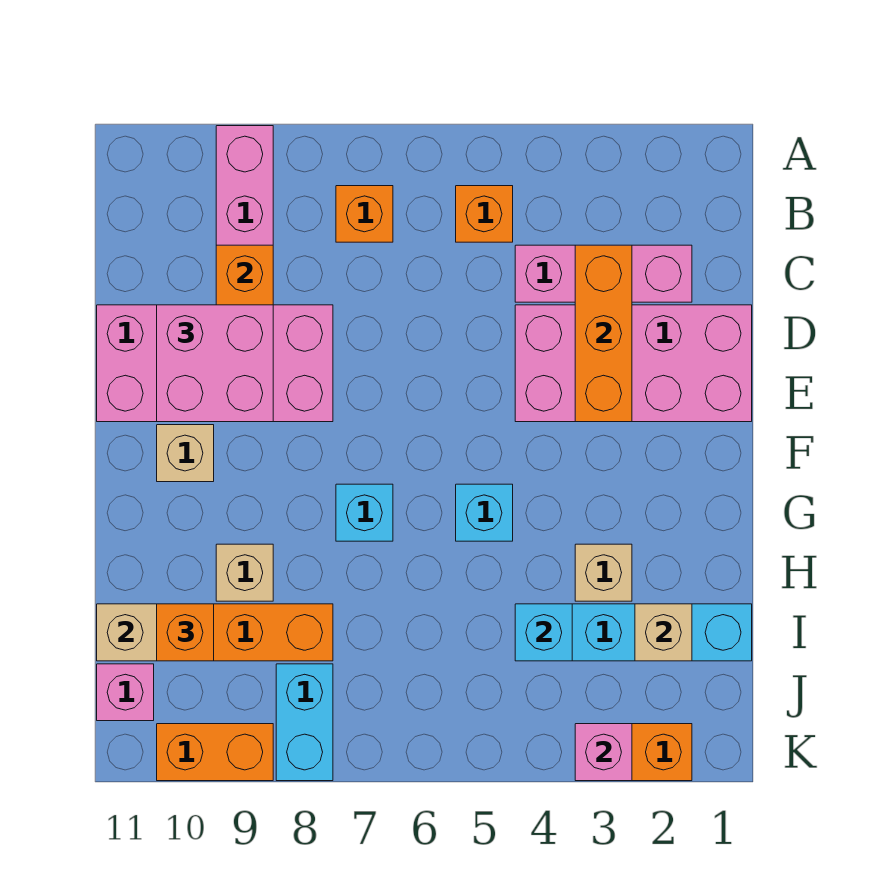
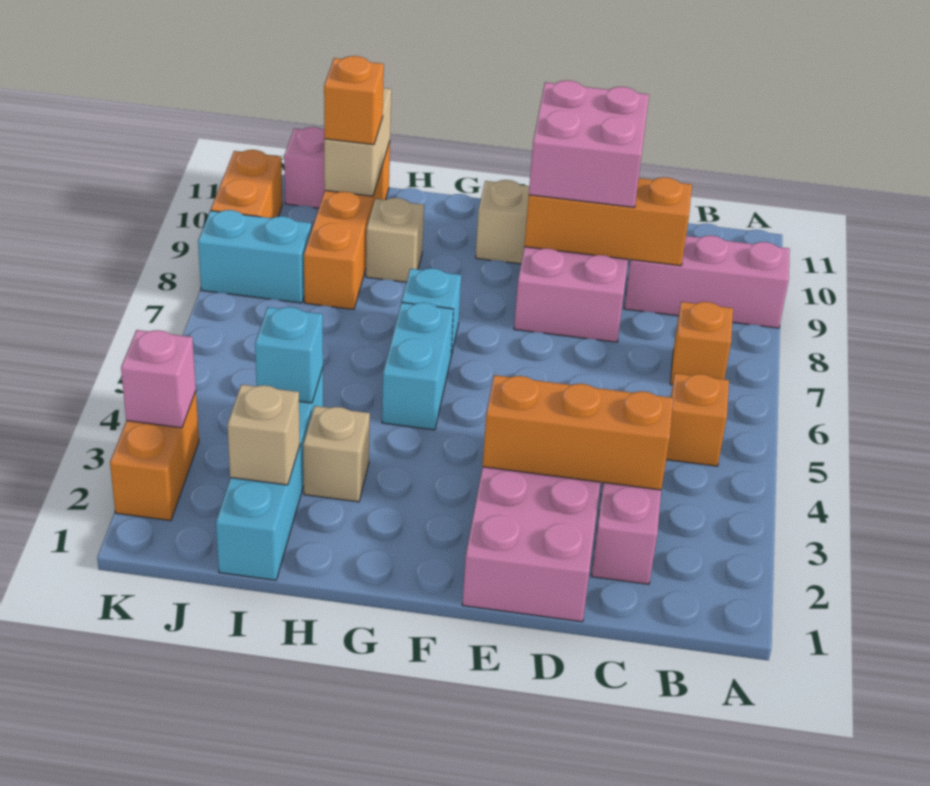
cyan brick G5 level 1 -> cyan brick G5:G6 level 1

